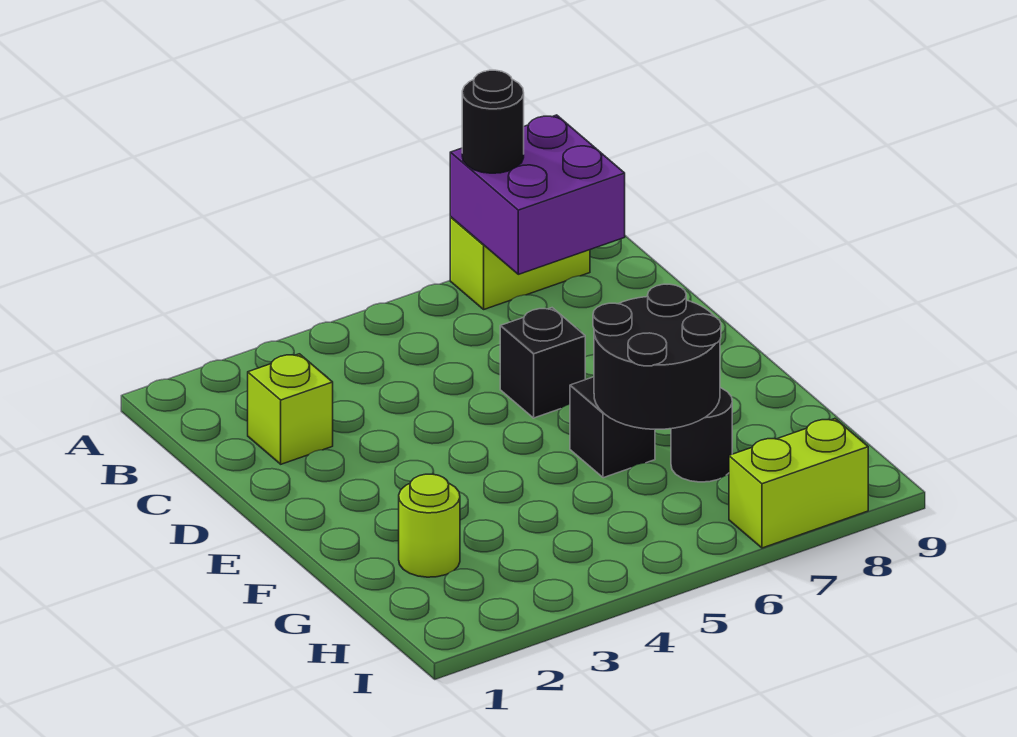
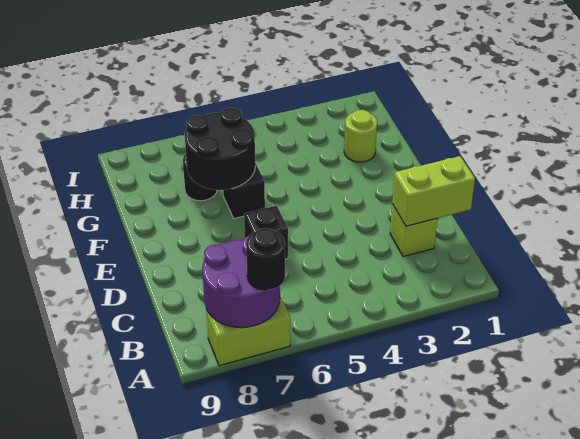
purple brick A7:B8 level 2 -> purple round brick A7:B8 level 2
lime brick I7:I8 level 1 -> lime brick C1:C2 level 2

